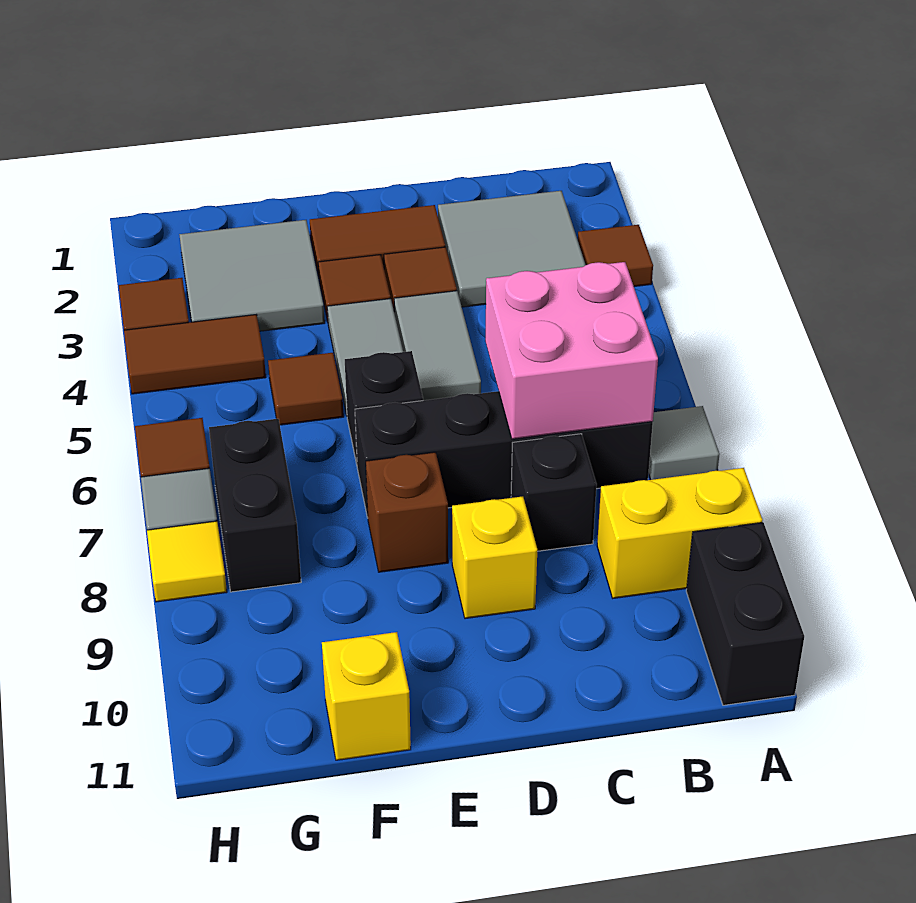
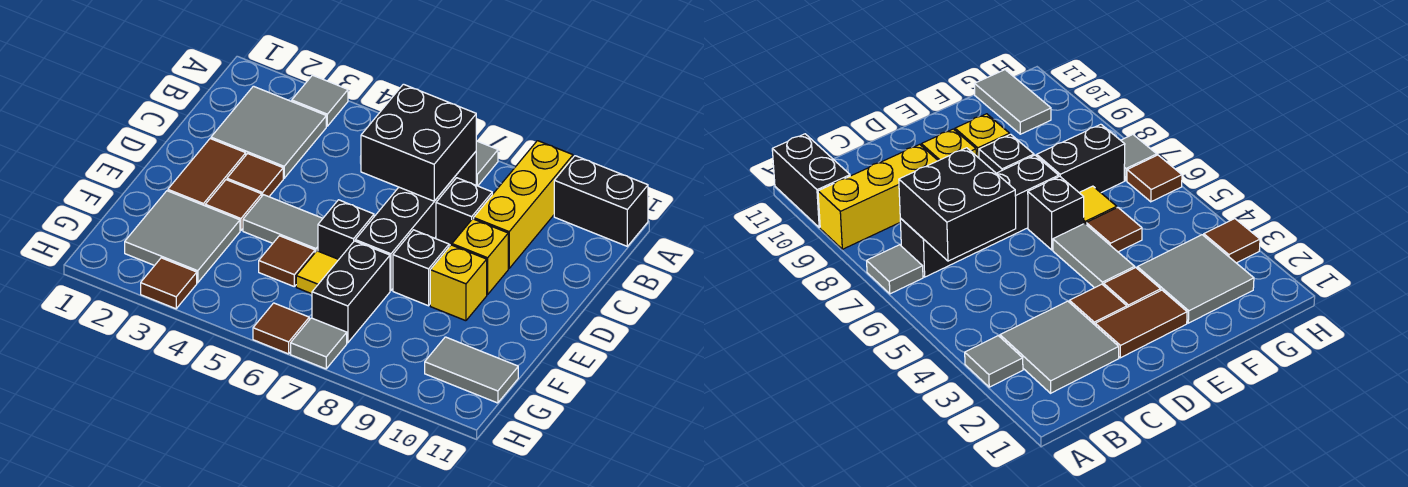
brown tile A3 level 1 -> grey tile A3 level 1
yellow brick A9:B9 level 1 -> yellow brick A9:C9 level 1
pink brick B6:C7 level 2 -> black brick B6:C7 level 2
grey tile D4:D5 level 1 -> grey tile G10:G11 level 1
brown brick E8 level 1 -> black brick E8 level 1
yellow brick F11 level 1 -> yellow brick E9 level 1
brown tile G4:H4 level 1 -> none
black brick G7:G8 level 1 -> black brick F7:G7 level 1
yellow tile H8 level 1 -> yellow tile F6 level 1

